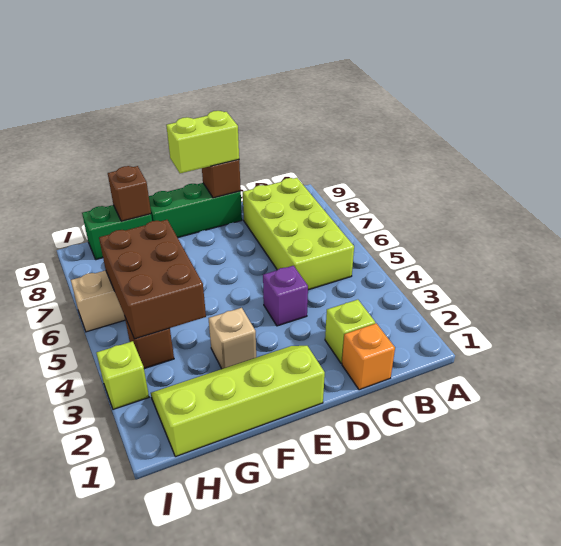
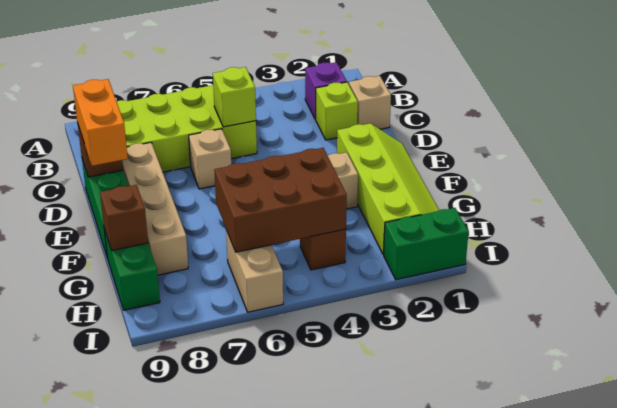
orange brick C1 level 1 -> tan brick C1 level 1
purple brick D4 level 1 -> purple brick B2 level 1
none -> tan brick D6 level 1
none -> tan brick D8:G8 level 1
lime brick D9:E9 level 3 -> orange brick D9:E9 level 3
lime slope E1:H2 level 1 top 1 -> lime slope E1:H2 level 1 top 2
none -> green brick I1:I2 level 1
lime brick I3 level 1 -> lime brick C5 level 2

